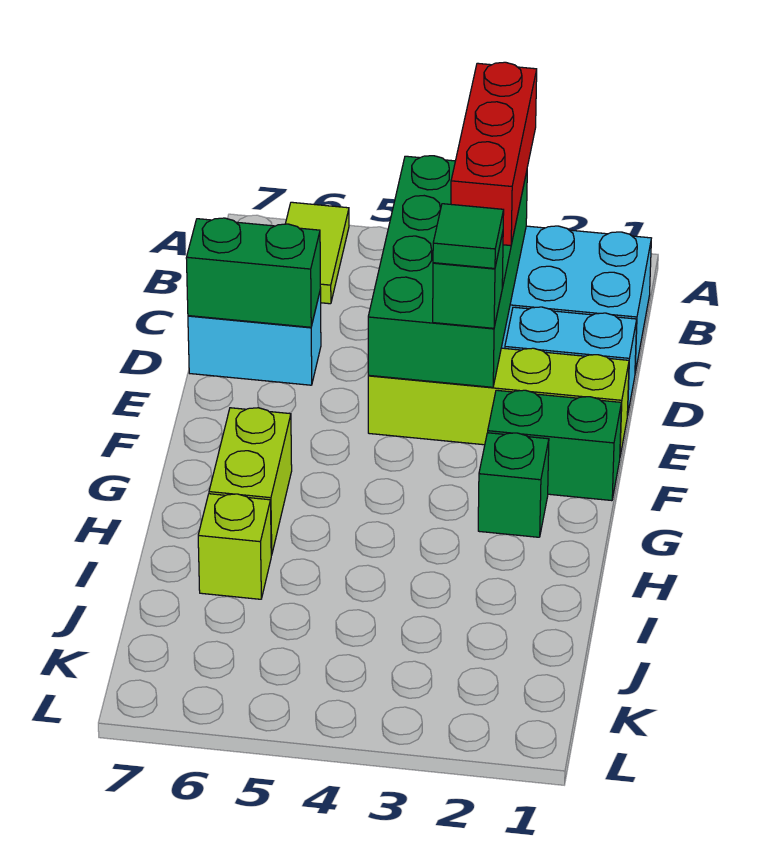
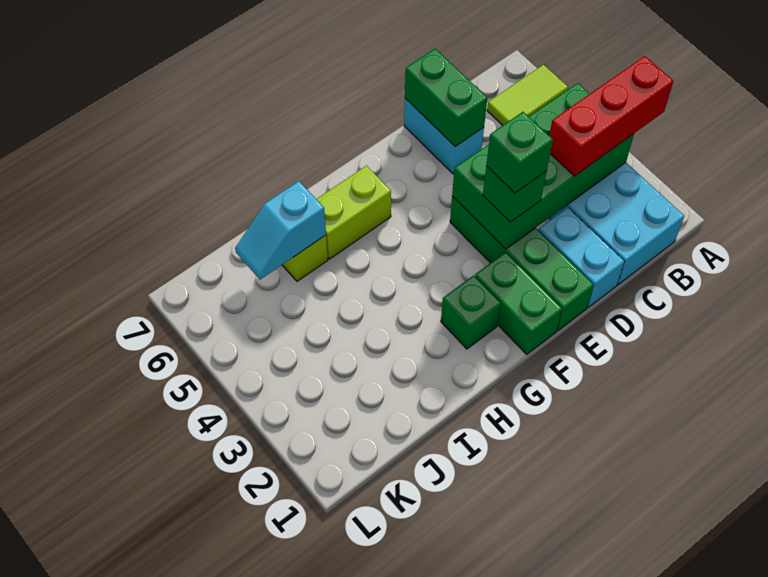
lime brick E1:E4 level 1 -> green brick E1:E4 level 1
green tile E3 level 4 -> green brick E3 level 4
none -> cyan slope I6:J6 level 2 top I

